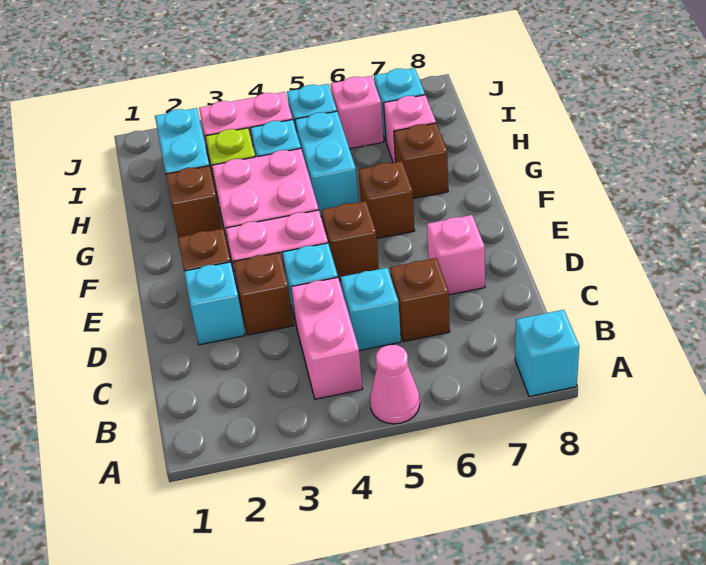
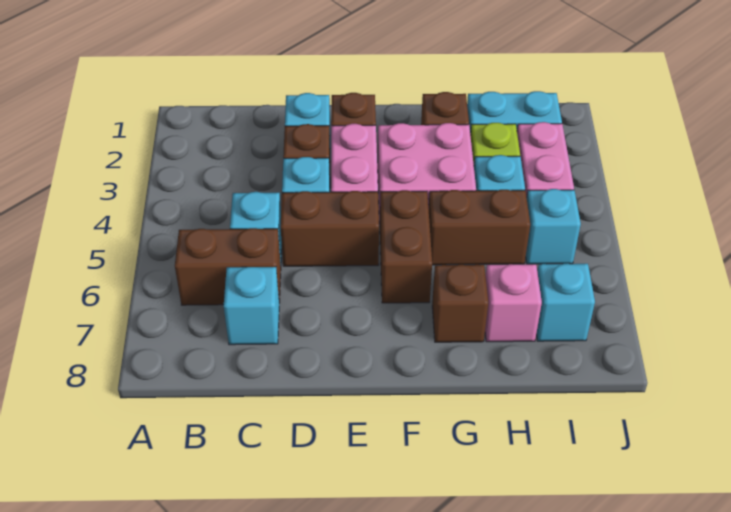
pink cone A5 level 1 -> none
cyan brick A8 level 1 -> cyan brick C7 level 1
pink brick B4:C4 level 1 -> none
brown brick C6 level 1 -> brown brick B6:C6 level 1
pink brick D7 level 1 -> none
brown brick E5 level 1 -> brown brick D5:E5 level 1
brown brick F6 level 1 -> brown brick F5:F6 level 1
cyan brick G5:H5 level 1 -> brown brick G5:H5 level 1
pink brick I6 level 1 -> none

